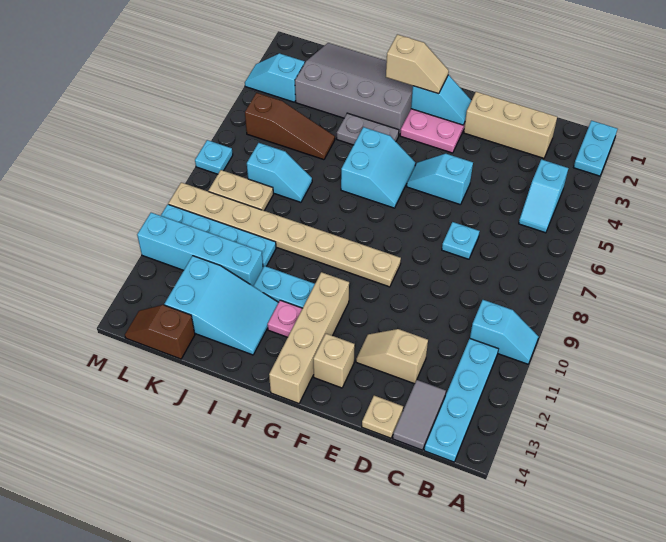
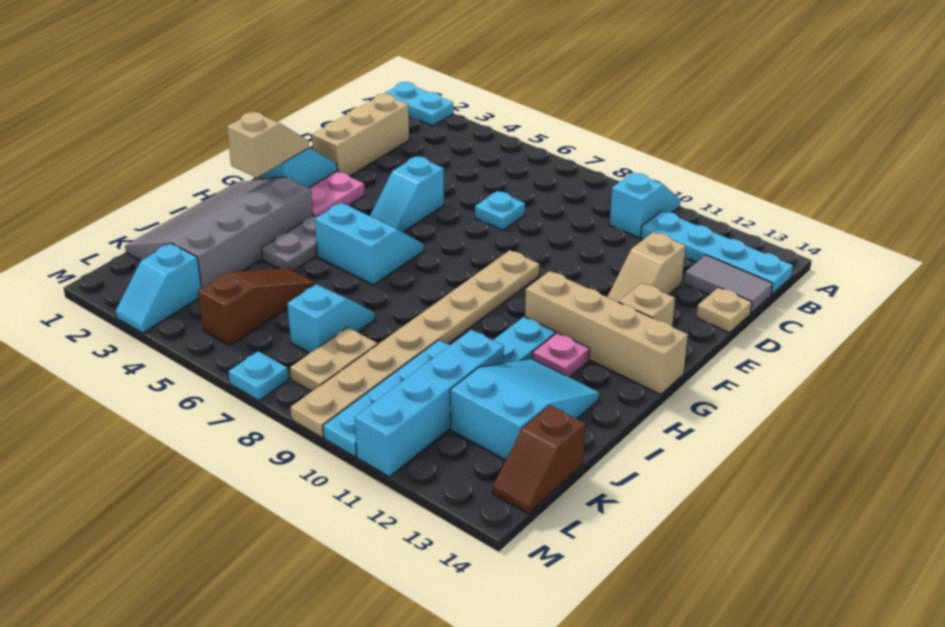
cyan slope B4:B5 level 1 top 4 -> none

